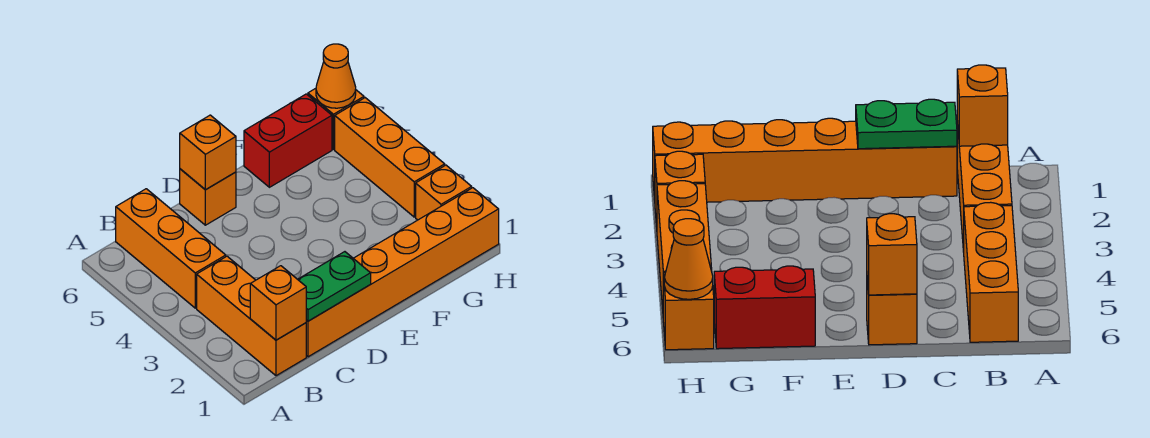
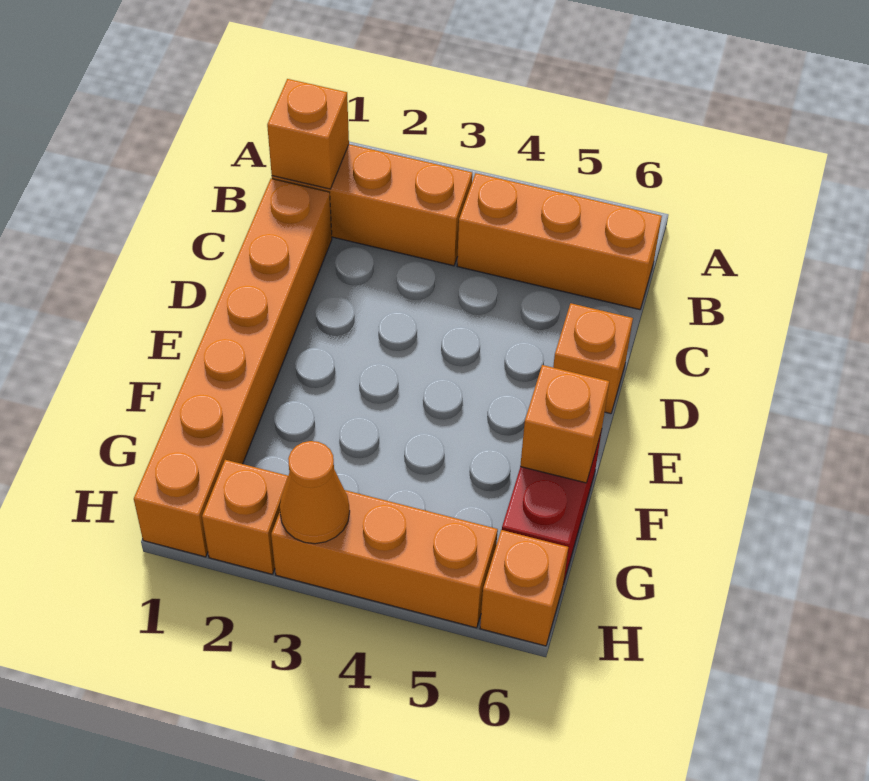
green plate C1:D1 level 2 -> none
orange brick D6 level 2 -> orange brick F6 level 2
orange cone H6 level 2 -> orange cone H3 level 2

